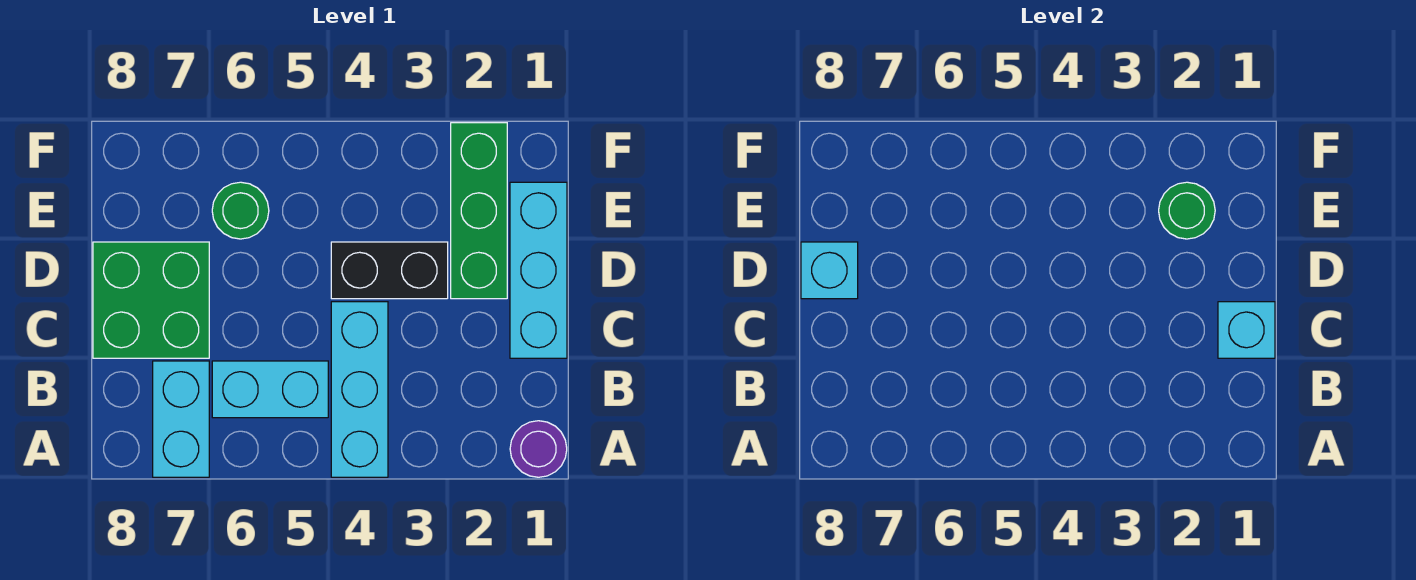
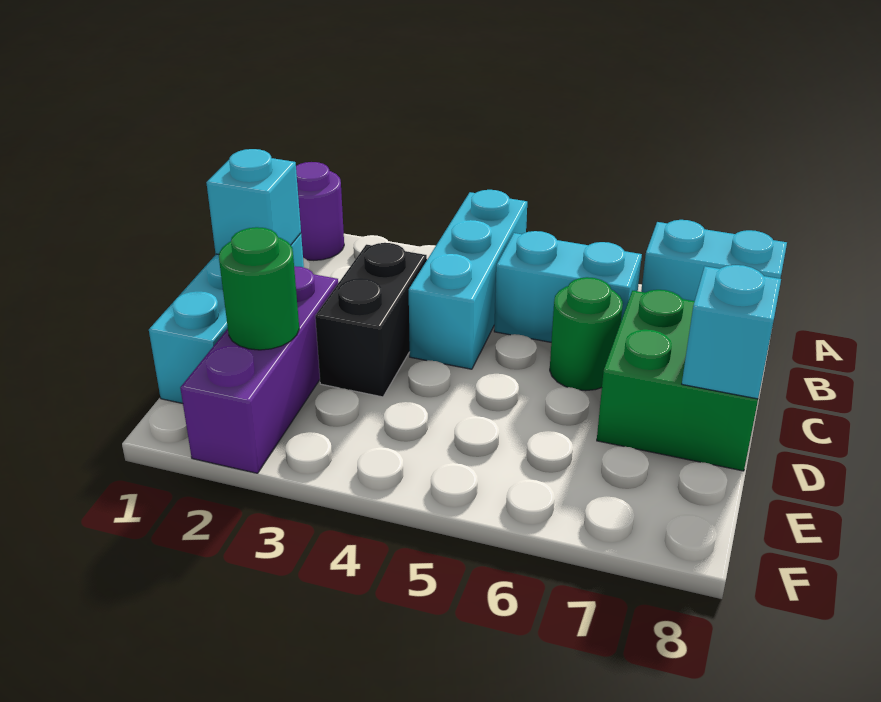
cyan brick A7:B7 level 1 -> cyan brick A7:A8 level 1
green brick D2:F2 level 1 -> purple brick D2:F2 level 1
black brick D3:D4 level 1 -> black brick C3:D3 level 1
green round brick E6 level 1 -> green round brick C6 level 1

